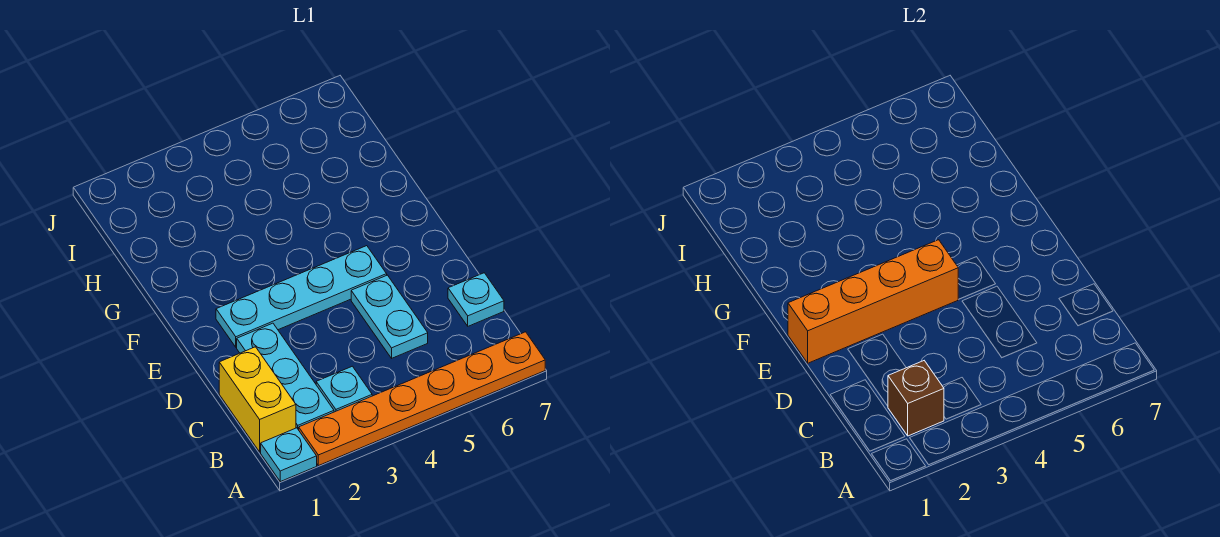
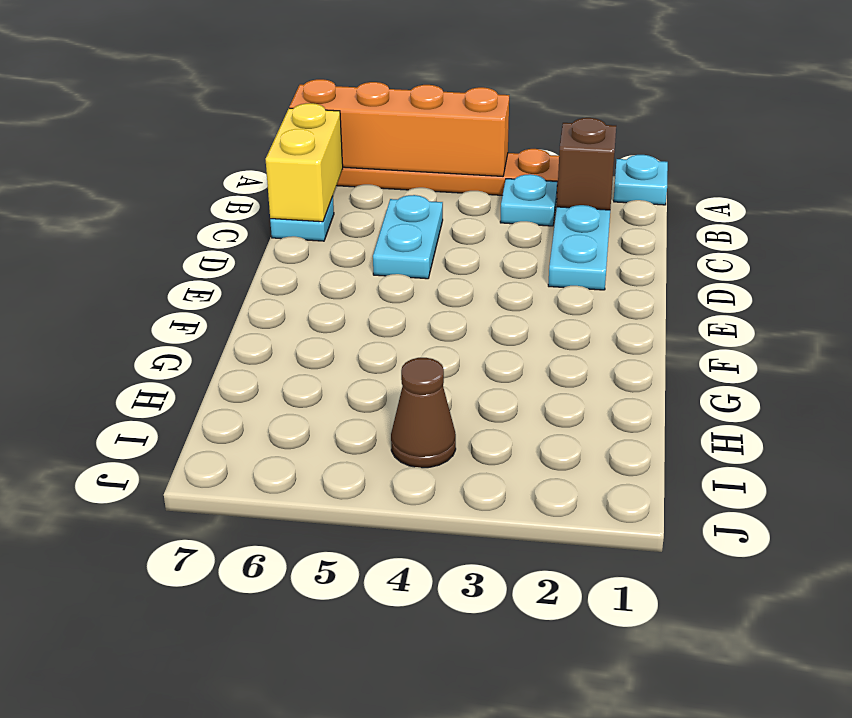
yellow brick B1:C1 level 1 -> yellow brick B7:C7 level 2
orange brick E1:E4 level 2 -> orange brick A4:A7 level 2
cyan plate E2:E5 level 1 -> none
none -> brown cone I4 level 1

